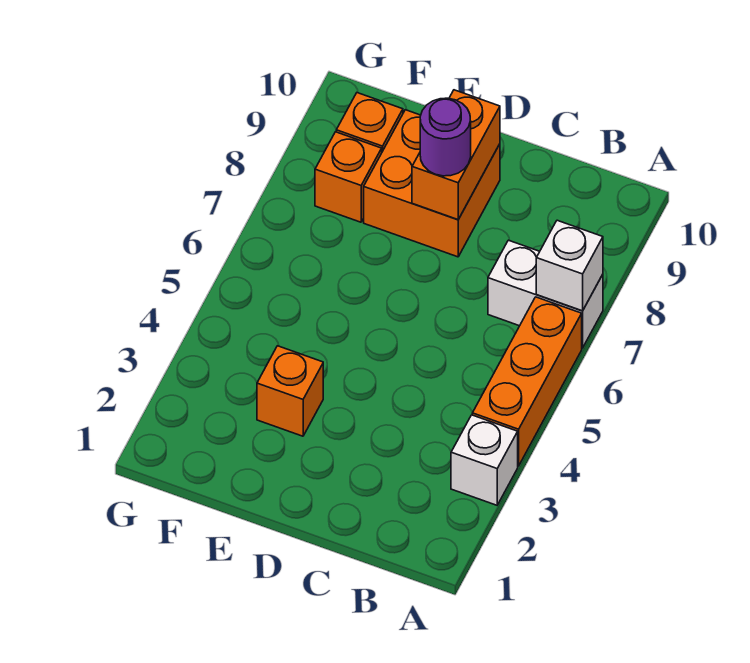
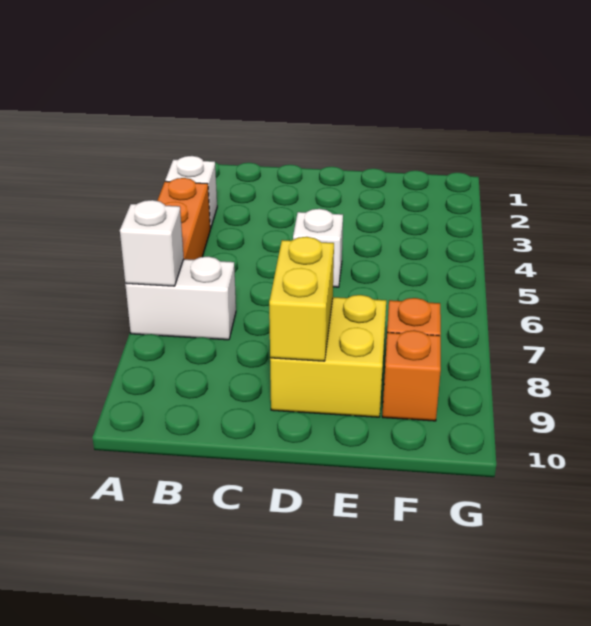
none -> white brick D5 level 1
orange brick D8:E9 level 1 -> yellow brick D8:E9 level 1
orange brick D8:D9 level 2 -> yellow brick D8:D9 level 2
purple round brick D8 level 3 -> none
orange brick E3 level 1 -> none

